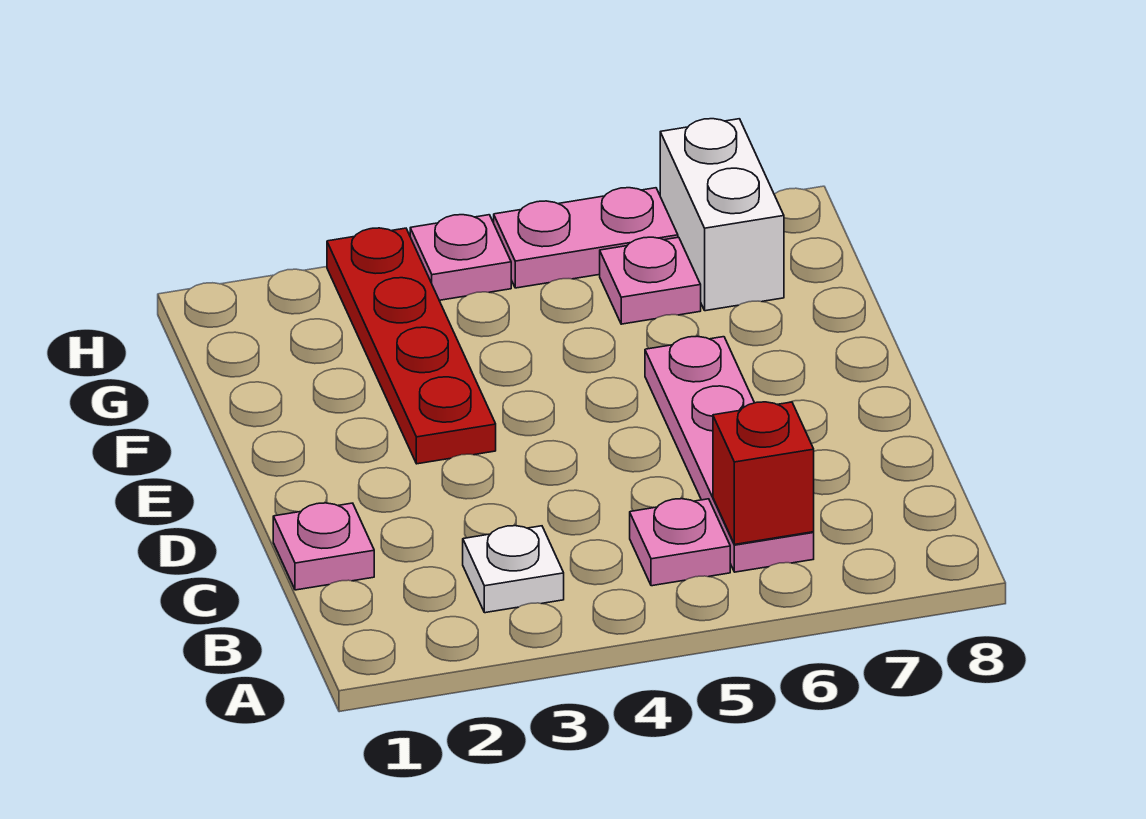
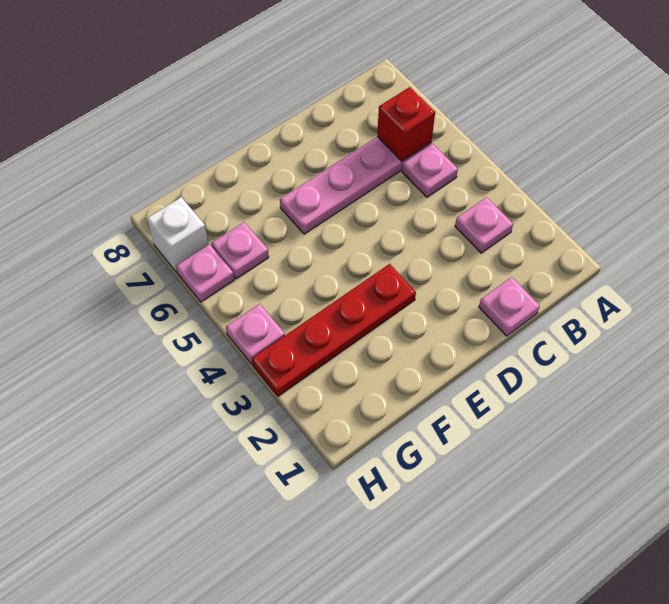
white plate B3 level 1 -> pink plate B3 level 1
white brick G7:H7 level 1 -> white brick H7 level 1
pink plate H5:H6 level 1 -> pink plate H6 level 1

